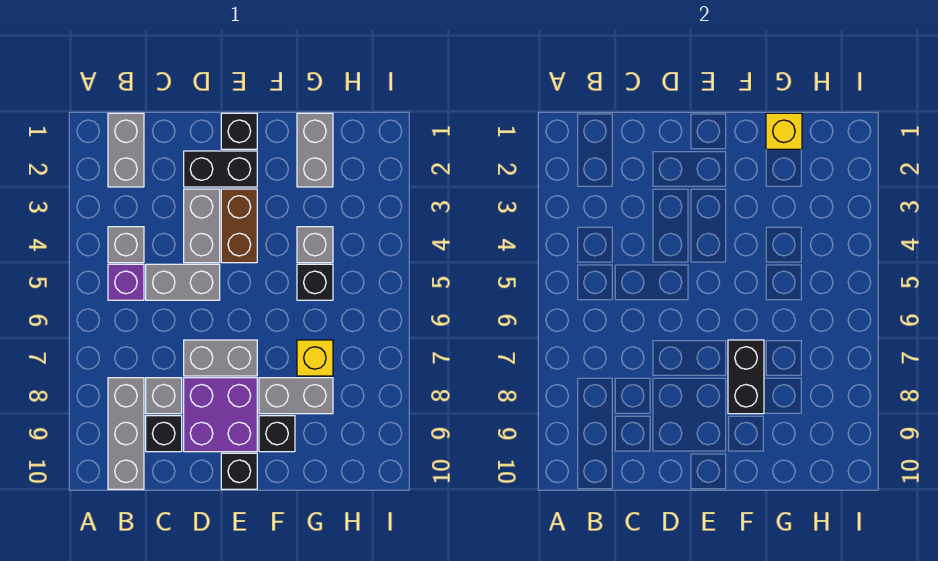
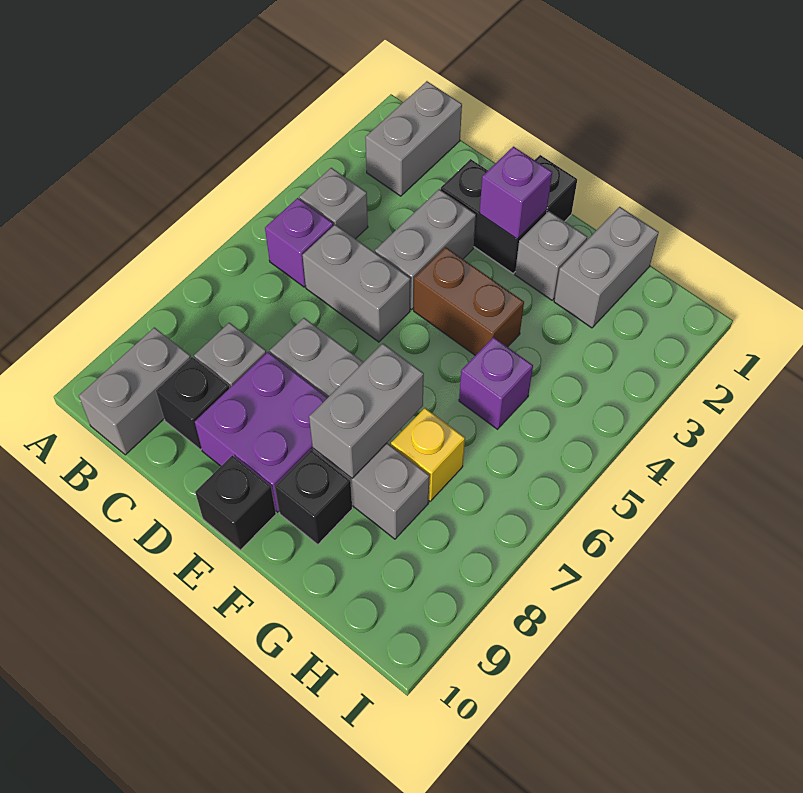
grey brick B8:B10 level 1 -> grey brick B9:B10 level 1
none -> purple brick E2 level 2
brown brick E3:E4 level 1 -> brown brick E4:F4 level 1
black brick F7:F8 level 2 -> grey brick F7:F8 level 2
yellow brick G1 level 2 -> none
grey brick G4 level 1 -> grey brick F2 level 1
black brick G5 level 1 -> purple brick G5 level 1

